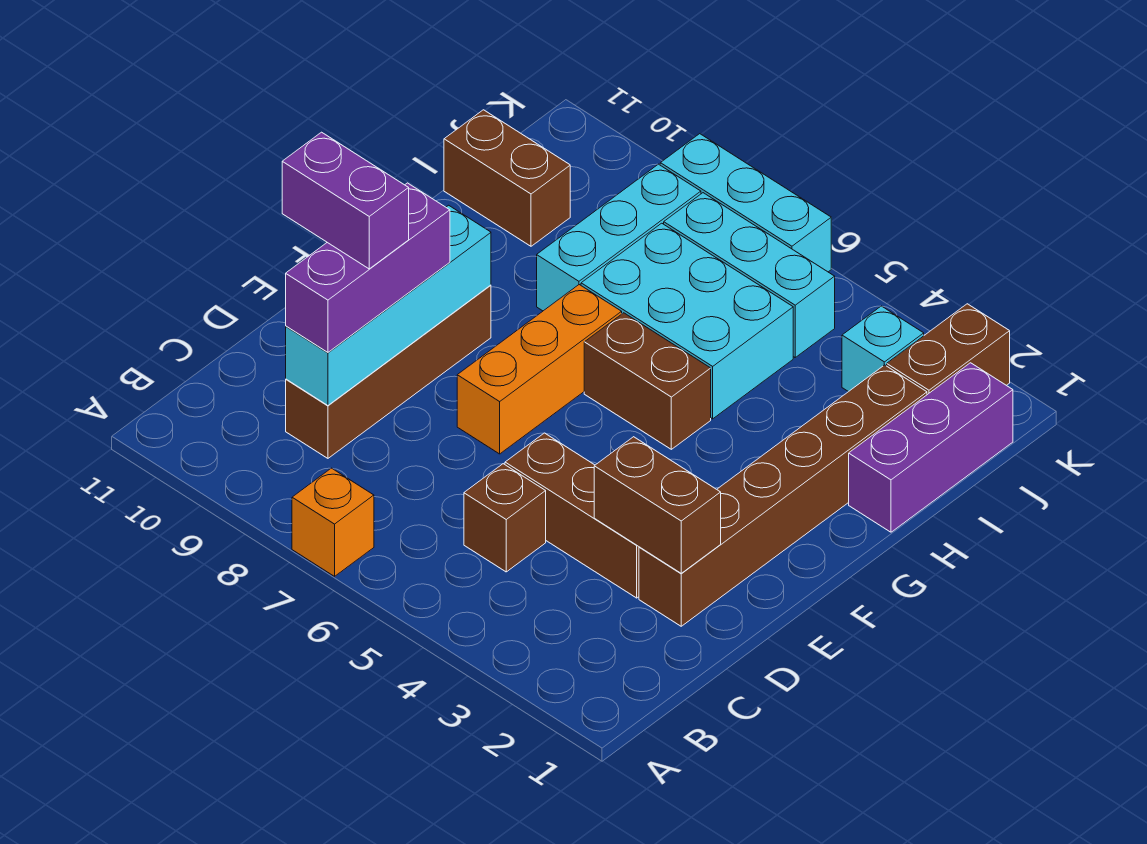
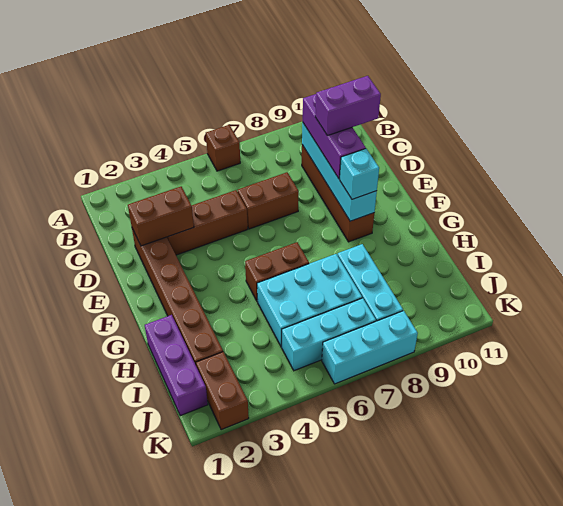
orange brick A7 level 1 -> none
brown brick C5 level 1 -> brown brick A6 level 1
orange brick E7:G7 level 1 -> none
brown brick I10:I11 level 1 -> brown brick D6:D7 level 1
cyan brick J3 level 1 -> cyan brick F9 level 3

